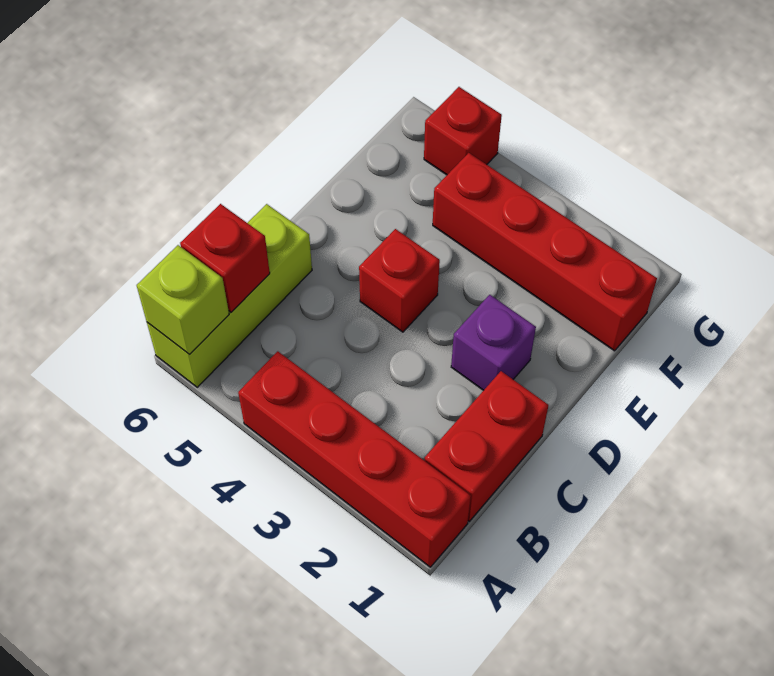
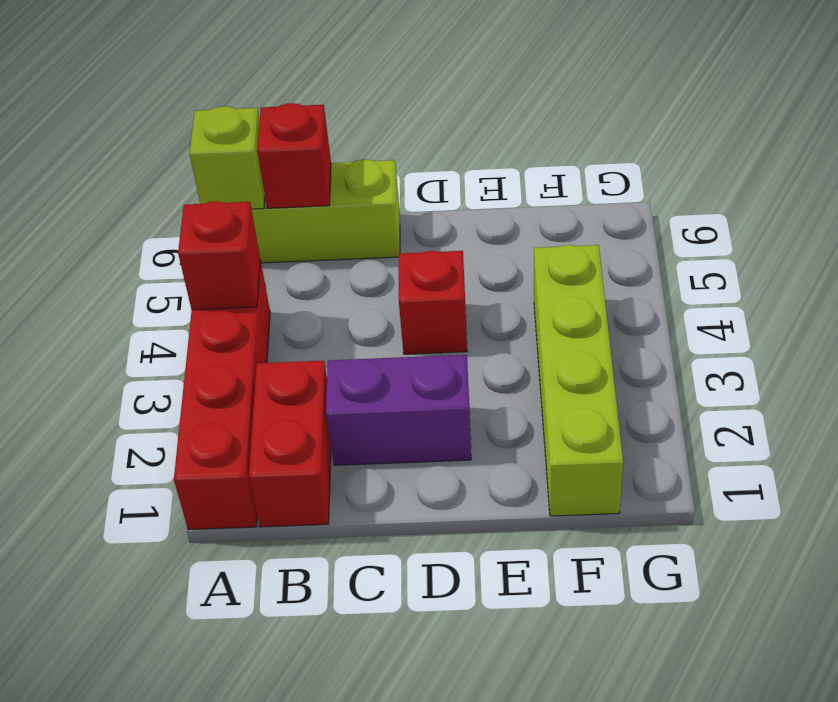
red brick B1:C1 level 1 -> red brick B1:B2 level 1
purple brick D2 level 1 -> purple brick C2:D2 level 1
red brick F1:F4 level 1 -> lime brick F1:F4 level 1
red brick G5 level 1 -> red brick A4 level 2

